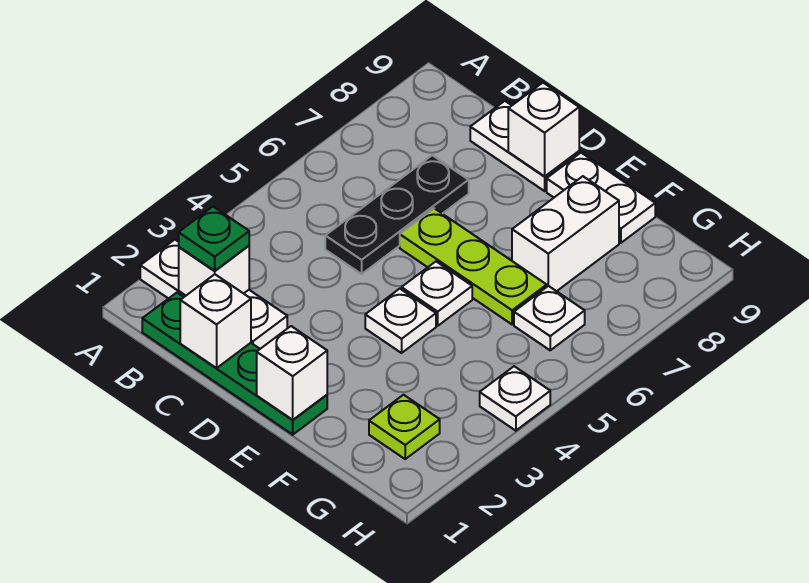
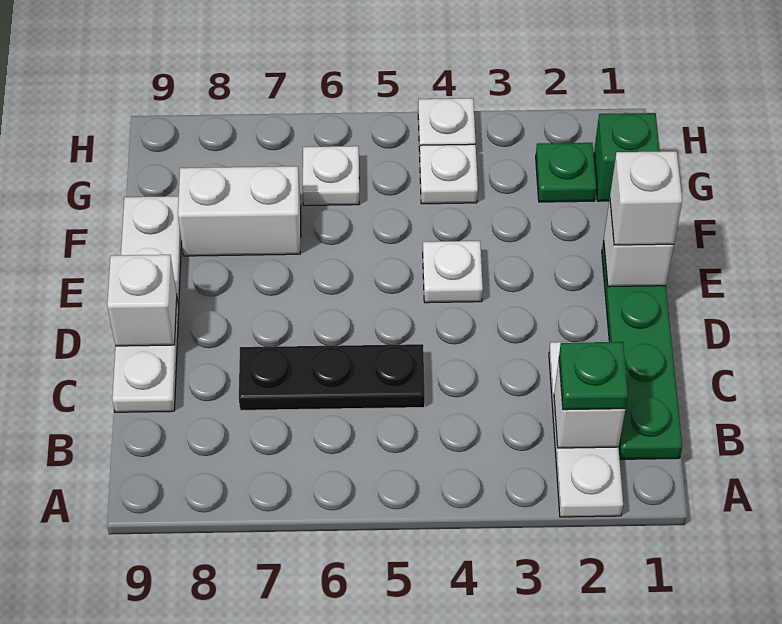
white brick C1 level 2 -> white brick E1 level 3
lime plate D6:F6 level 1 -> none
white plate E5 level 1 -> white plate G4 level 1
none -> green brick G1 level 1
lime plate G2 level 1 -> green plate G2 level 1

